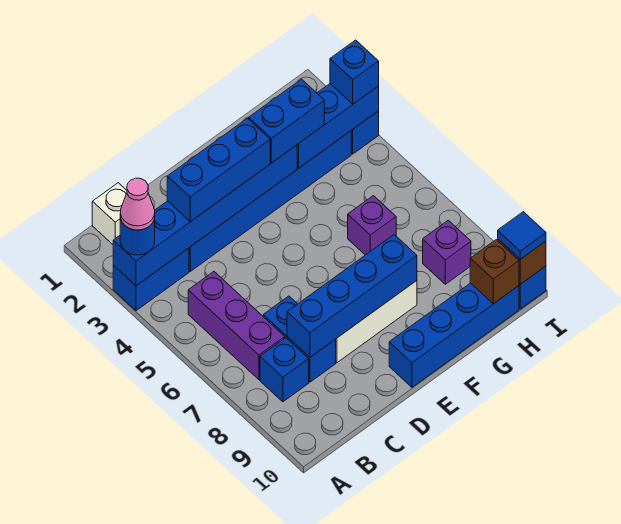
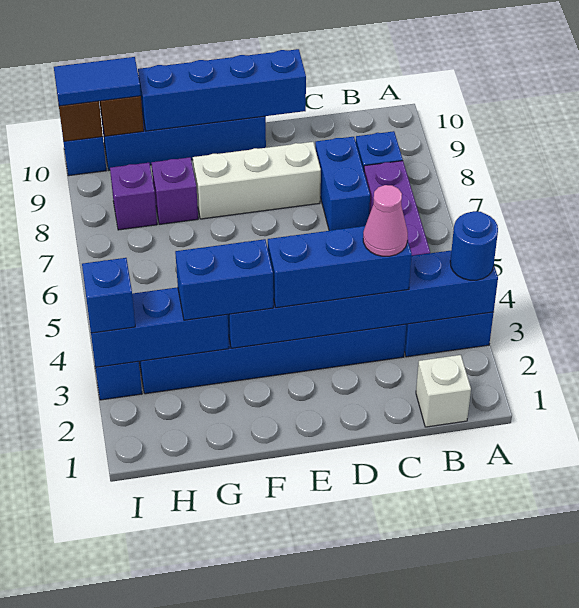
pink cone A3 level 4 -> pink cone C3 level 4
blue brick C8:F8 level 2 -> blue brick D10:G10 level 2
purple brick G6 level 1 -> purple brick G8 level 1
blue tile I10 level 3 -> blue tile H10:I10 level 3

